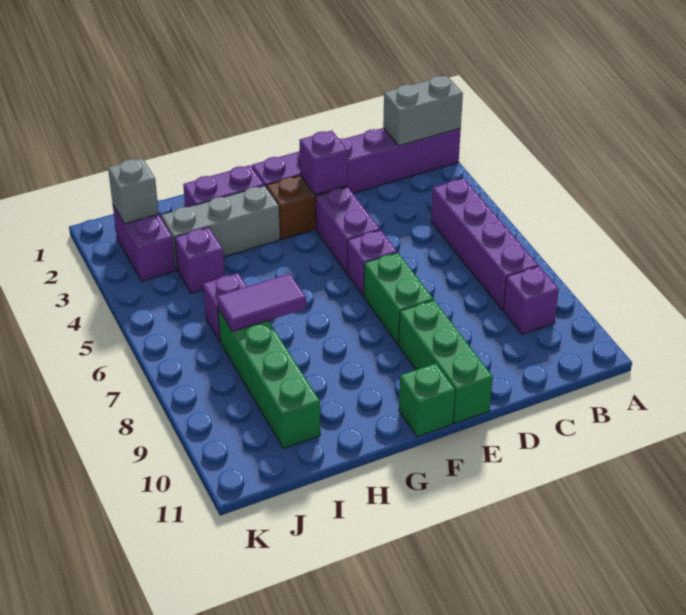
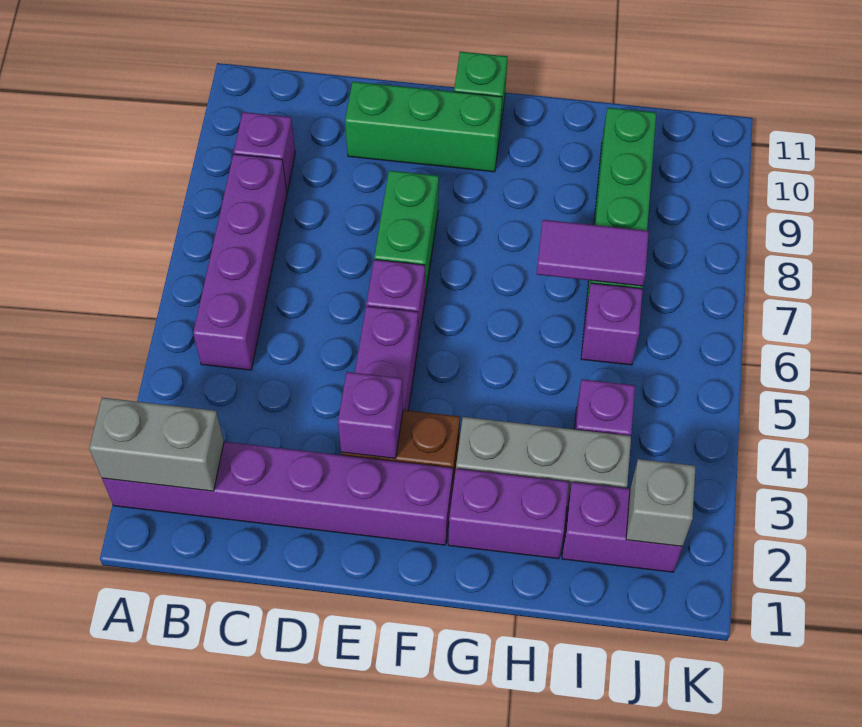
green brick E9:E11 level 1 -> green brick D10:F10 level 1
purple brick J2:J3 level 1 -> purple brick I2:J2 level 1

